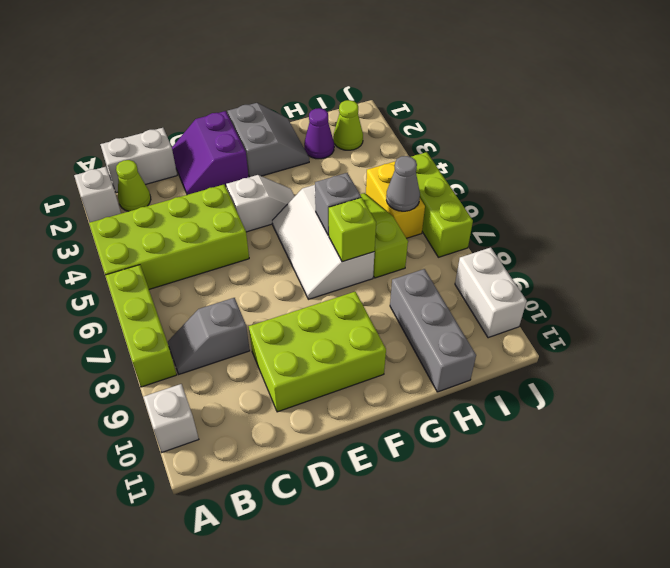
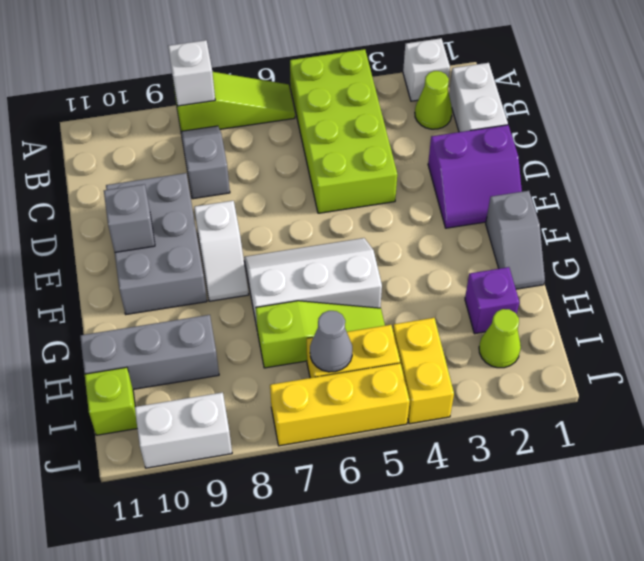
lime brick A6:A8 level 1 -> lime slope A6:A8 level 1 top 8
white brick A10 level 1 -> white brick A8 level 2
purple slope D1:E2 level 1 top E -> purple slope D1:E2 level 1 top D
lime brick D9:F10 level 1 -> grey brick D9:F10 level 1
white slope E4:F4 level 1 top E -> white slope E8:F8 level 1 top E
grey slope F1:G2 level 1 top F -> grey slope F1:G1 level 1 top F
grey brick G6 level 2 -> grey brick E10 level 2
lime brick G7 level 2 -> lime brick I11 level 1
purple cone H2 level 1 -> purple brick H2 level 1
none -> yellow brick I4:J4 level 1
lime brick J5:J7 level 1 -> yellow brick J5:J7 level 1

